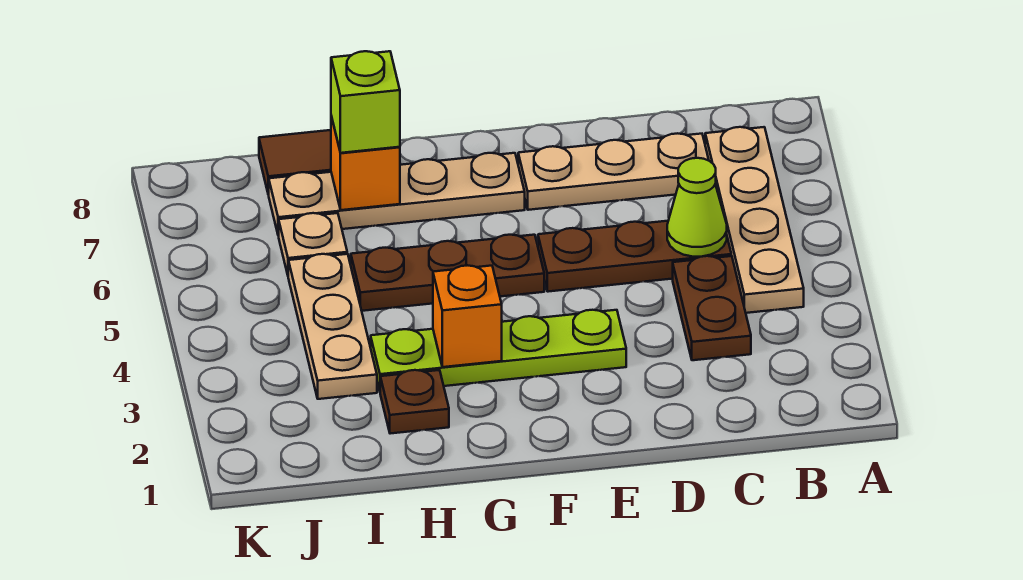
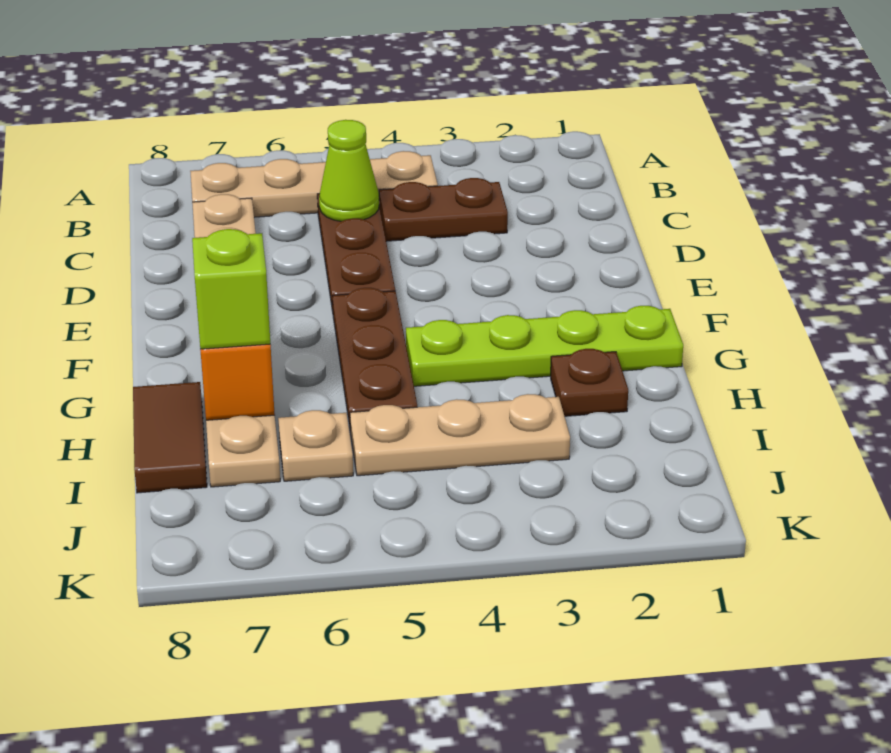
lime plate E3:H3 level 1 -> lime plate G1:G4 level 1
orange brick G3 level 2 -> none

